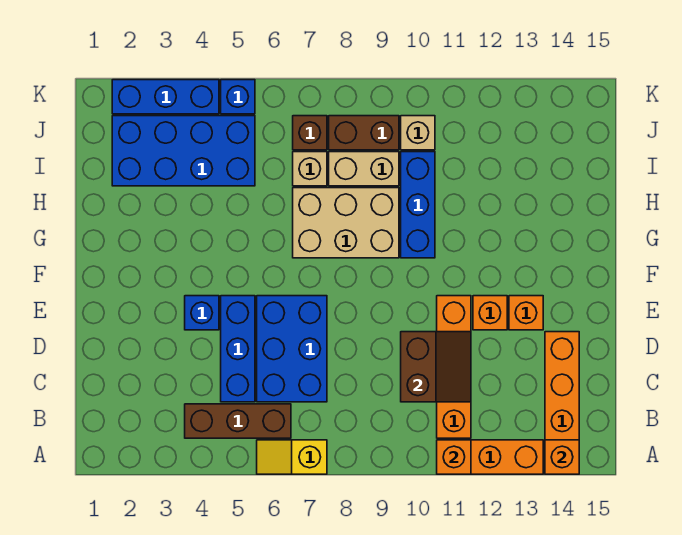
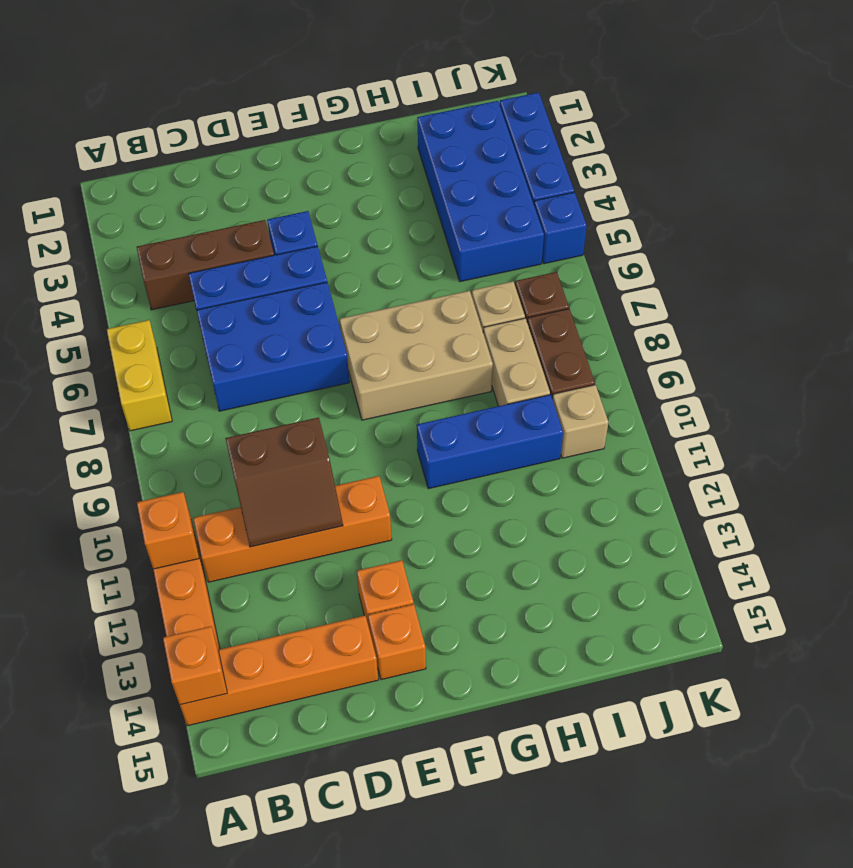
yellow slope A6:A7 level 1 top 7 -> yellow brick A6:A7 level 1
brown brick B4:B6 level 1 -> brown brick B4:D4 level 1
orange brick E12 level 1 -> orange brick E14 level 1
tan brick G7:H9 level 1 -> tan brick F7:H8 level 1

